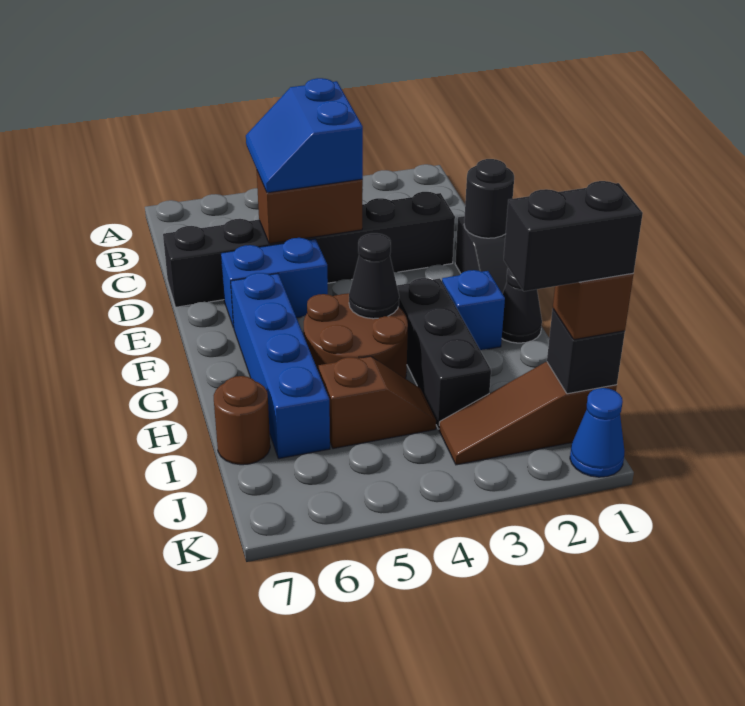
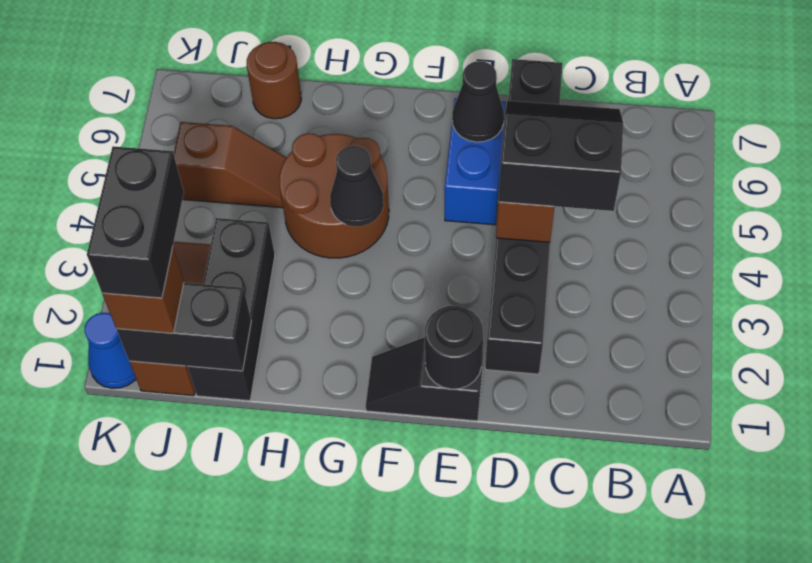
blue slope C4:D5 level 3 top 4 -> black slope C4:D5 level 3 top 4
blue brick F6:I6 level 1 -> none
black cone G1 level 1 -> black cone E6 level 2
blue brick G2 level 1 -> none
black brick G3:I3 level 1 -> black brick I1:I3 level 1
brown slope I4:I5 level 1 top 5 -> brown slope I5:J5 level 1 top J
black brick J1 level 2 -> black brick I1:J1 level 2

